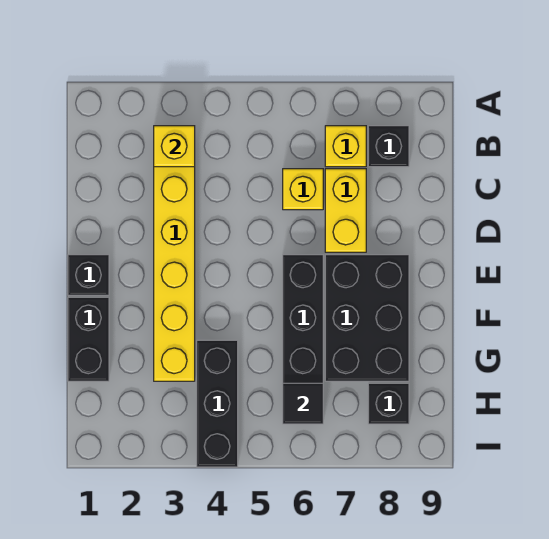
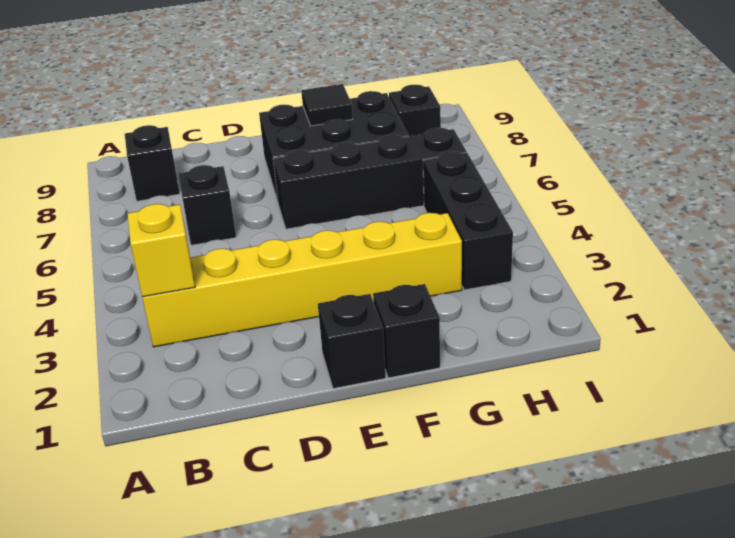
yellow brick B7 level 1 -> none
yellow brick C6 level 1 -> black brick C6 level 1
yellow brick C7:D7 level 1 -> none
black brick F1:G1 level 1 -> black brick F1 level 1
black brick G4:I4 level 1 -> black brick H3:H5 level 1
black tile H6 level 2 -> black tile F8 level 2

